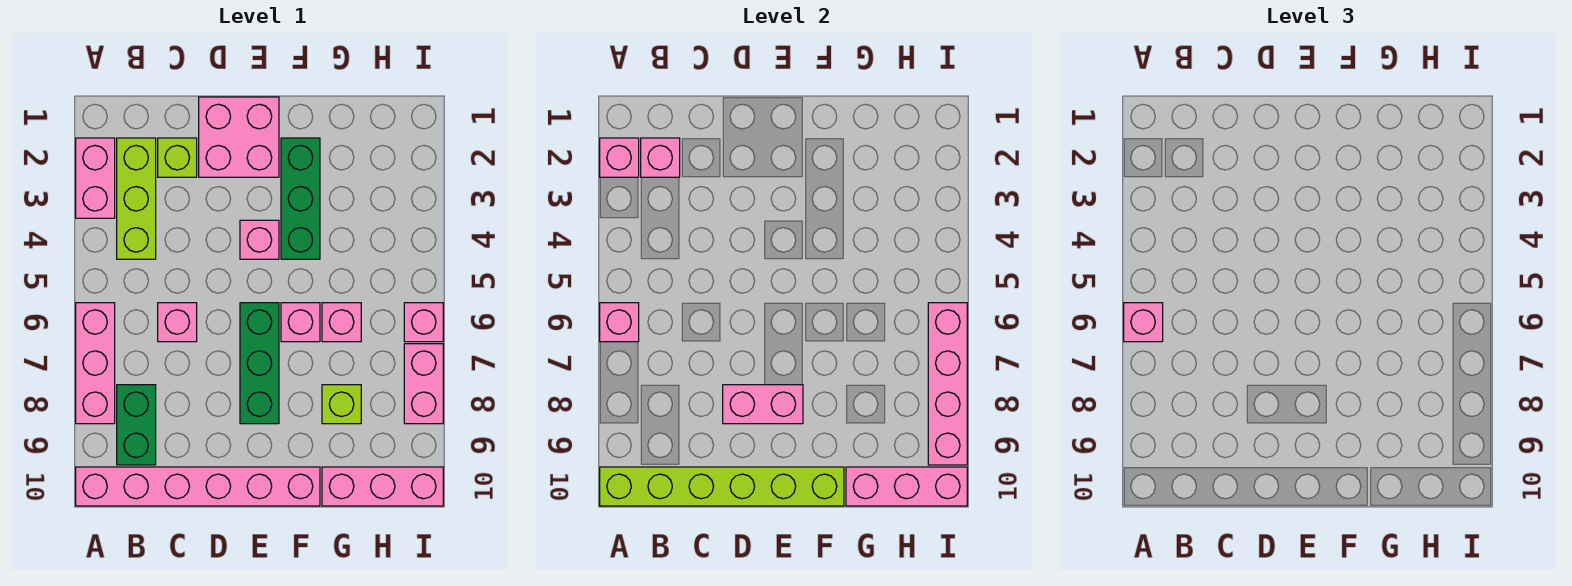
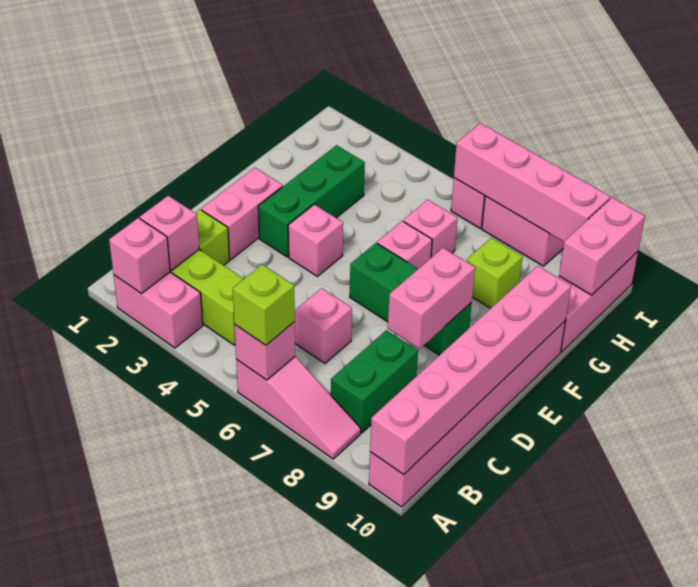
pink brick A6:A8 level 1 -> pink slope A6:A8 level 1 top 6
pink brick A6 level 3 -> lime brick A6 level 3
lime brick A10:F10 level 2 -> pink brick A10:F10 level 2
green brick B8:B9 level 1 -> green brick B8:C8 level 1
pink brick D1:E2 level 1 -> pink brick D2:E2 level 1
green brick F2:F4 level 1 -> green brick E3:G3 level 1
pink brick G10:I10 level 2 -> pink brick H10:I10 level 2

